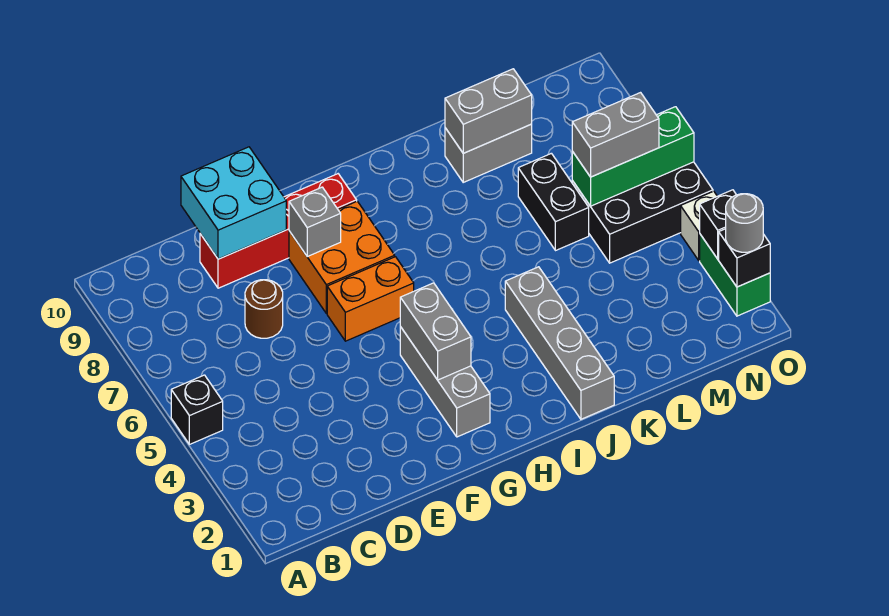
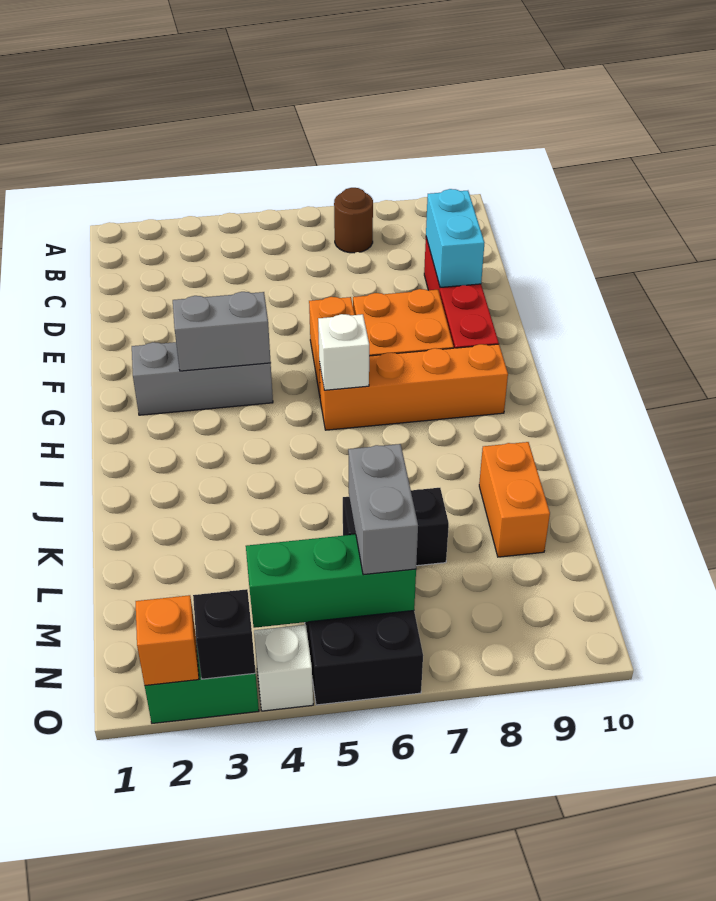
black brick A5 level 1 -> none
brown round brick D7 level 1 -> brown round brick B7 level 1
cyan brick D9:E10 level 2 -> cyan brick D9:E9 level 2
grey brick F8 level 2 -> none
none -> orange brick H6:H9 level 1
none -> white brick H6 level 2
grey brick J1:J4 level 1 -> none
grey brick K9:L9 level 1 -> orange brick K9:L9 level 1
grey brick K9:L9 level 2 -> none
green brick M6:O6 level 2 -> green brick N4:N6 level 2
black brick O2 level 2 -> orange brick O2 level 2
grey round brick O2 level 3 -> none

